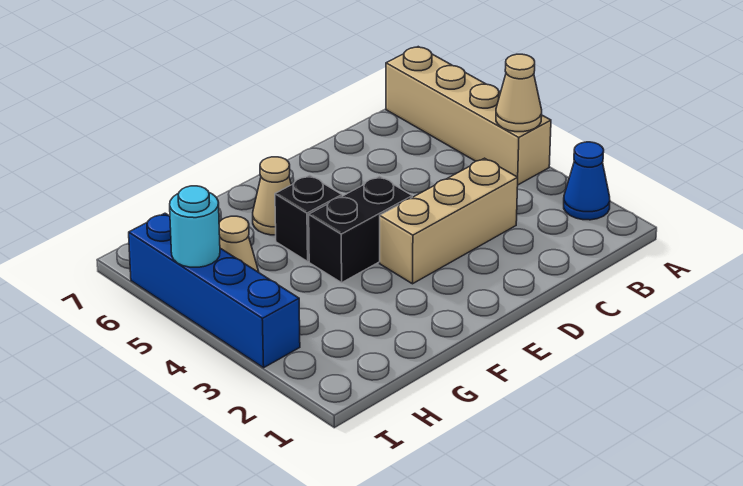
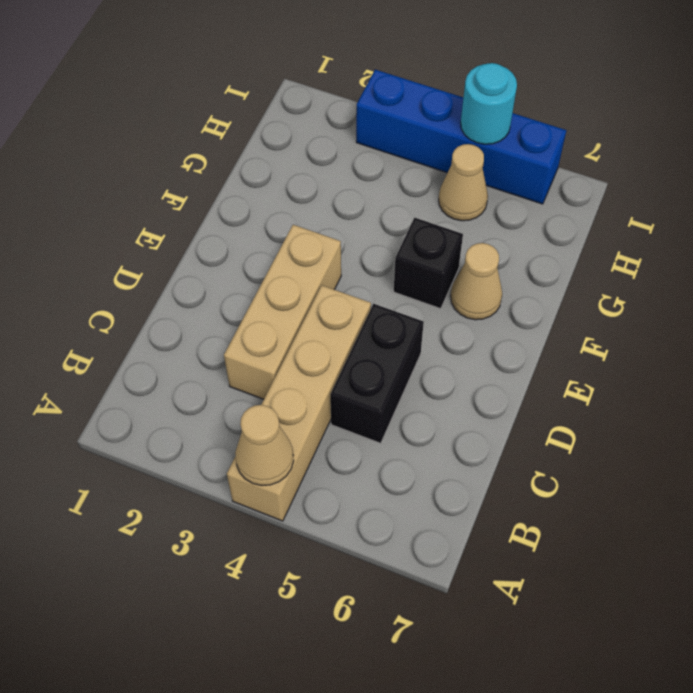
blue cone A2 level 1 -> none
tan brick A4:A7 level 1 -> tan brick A4:D4 level 1
black brick E4:F4 level 1 -> black brick C5:D5 level 1

